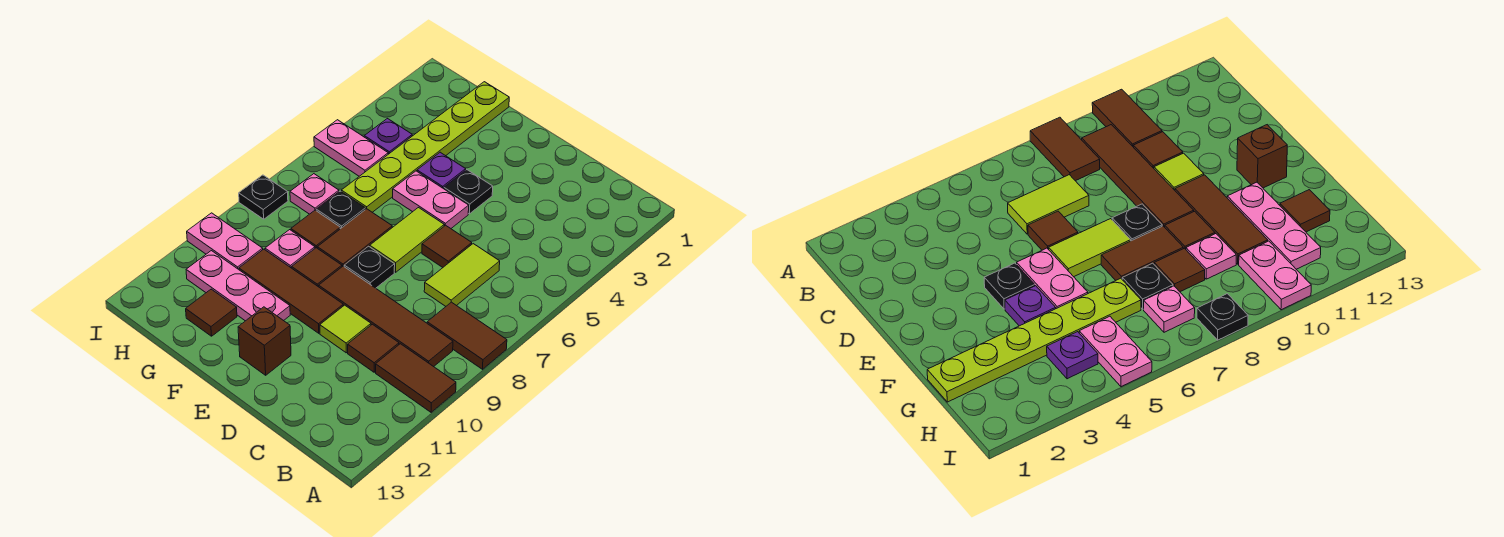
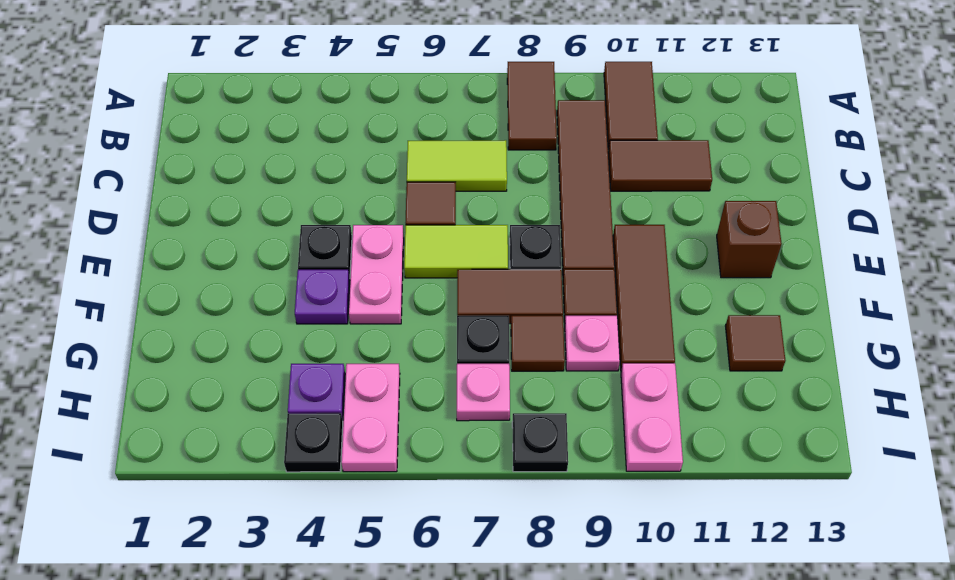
brown tile C10 level 1 -> brown tile C10:C11 level 1
lime tile D10 level 1 -> none
pink plate F11:H11 level 1 -> none
lime plate G1:G6 level 1 -> none
none -> black plate I4 level 1

